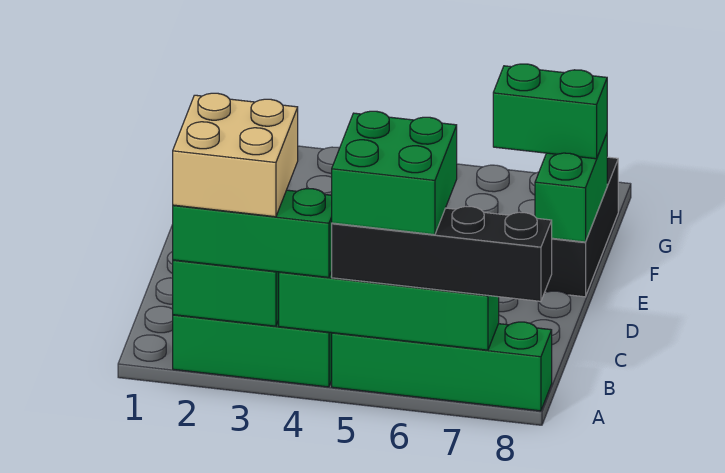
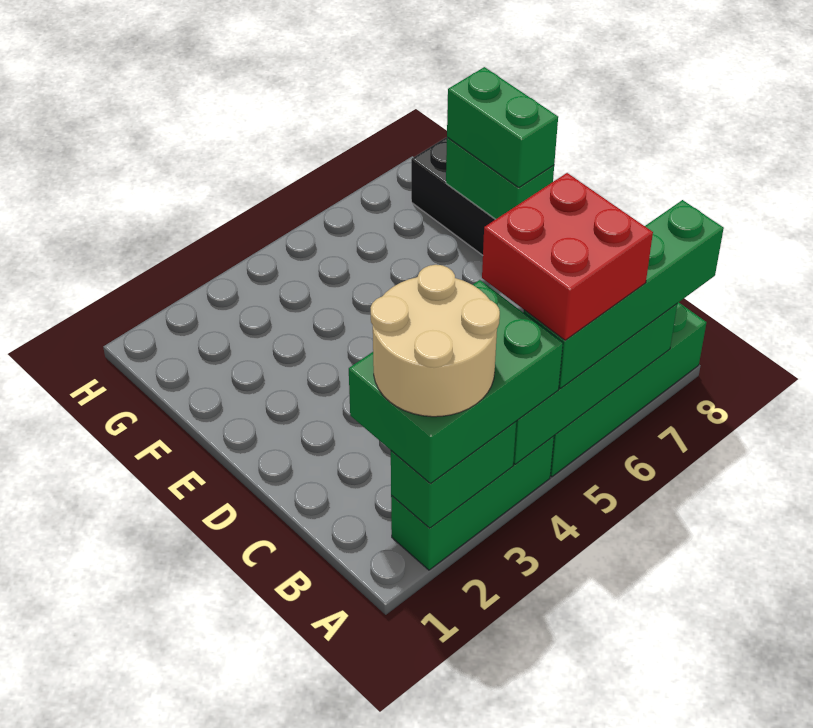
green brick A2:A4 level 3 -> green brick A2:B4 level 3
tan brick A2:B3 level 4 -> tan round brick A2:B3 level 4
black brick A5:A8 level 3 -> green brick A5:A8 level 3
green brick A5:B6 level 4 -> red brick A5:B6 level 4
green brick F7:F8 level 3 -> green brick E8:F8 level 3

